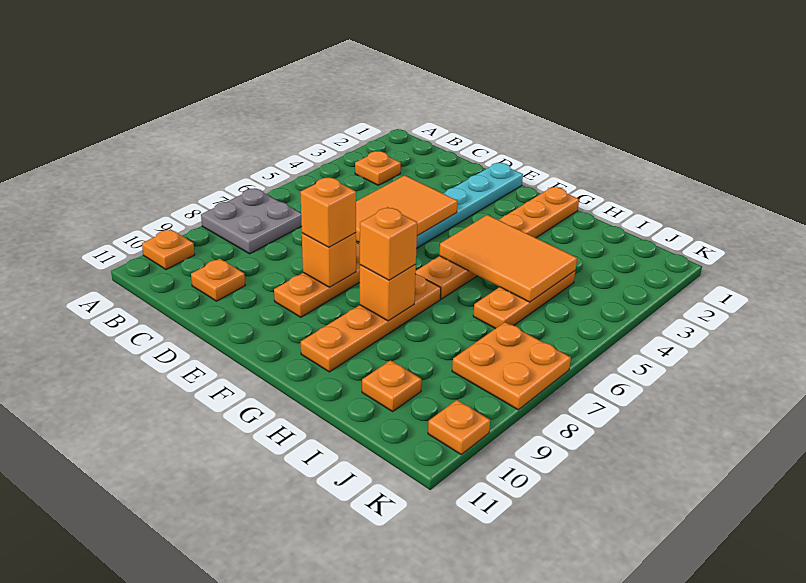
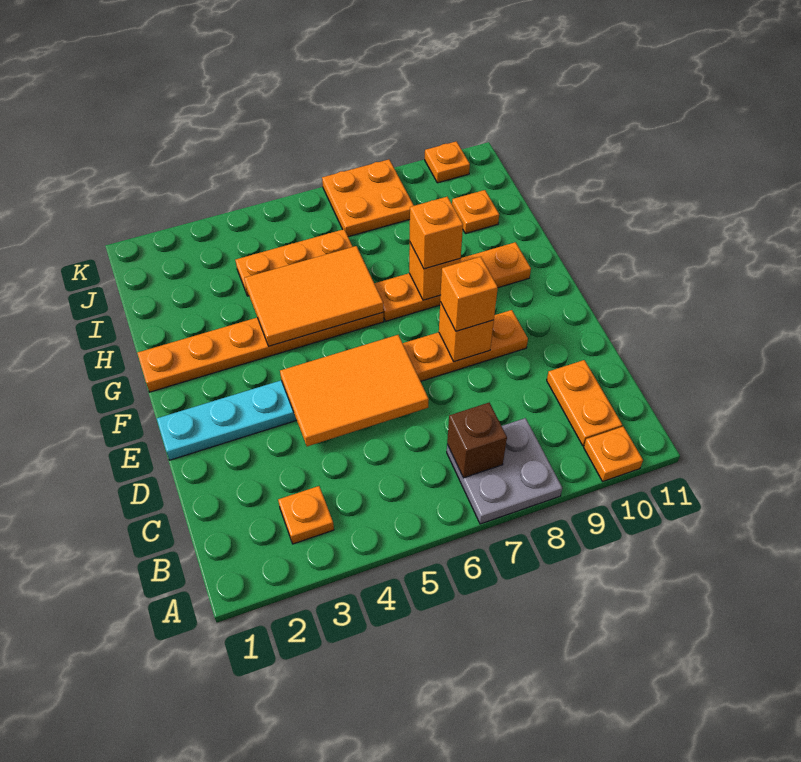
none -> brown brick B7 level 2
orange plate C10 level 1 -> orange plate B10:C10 level 1
orange tile G4:I5 level 2 -> orange tile G4:H6 level 2

